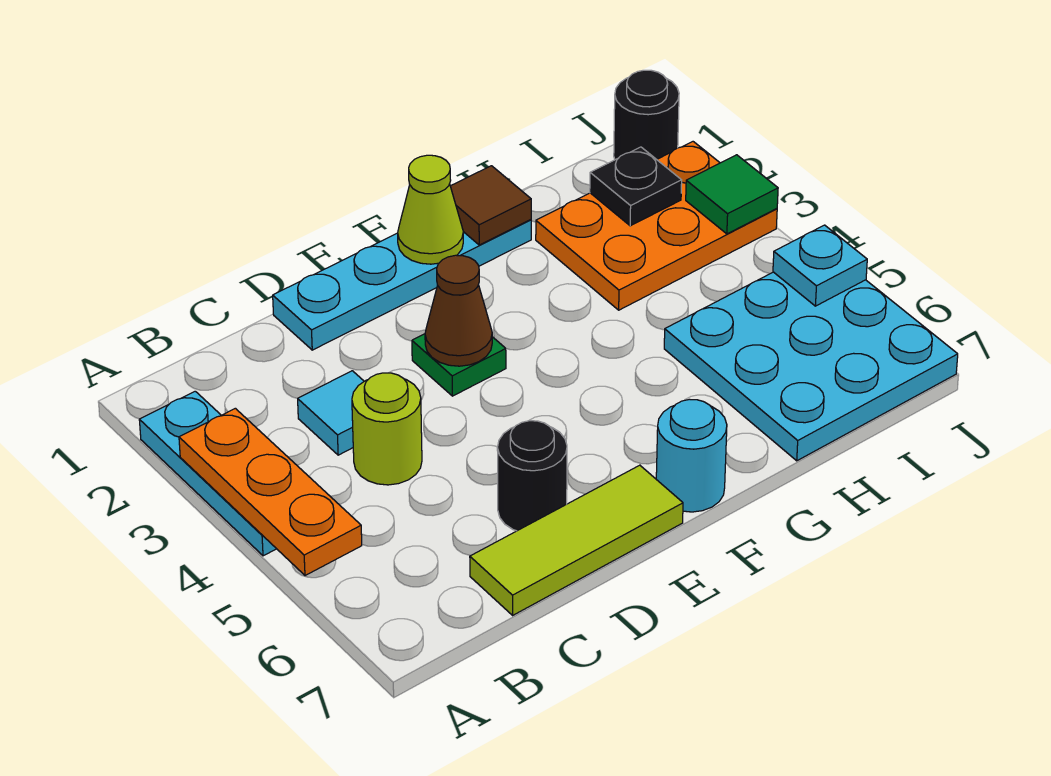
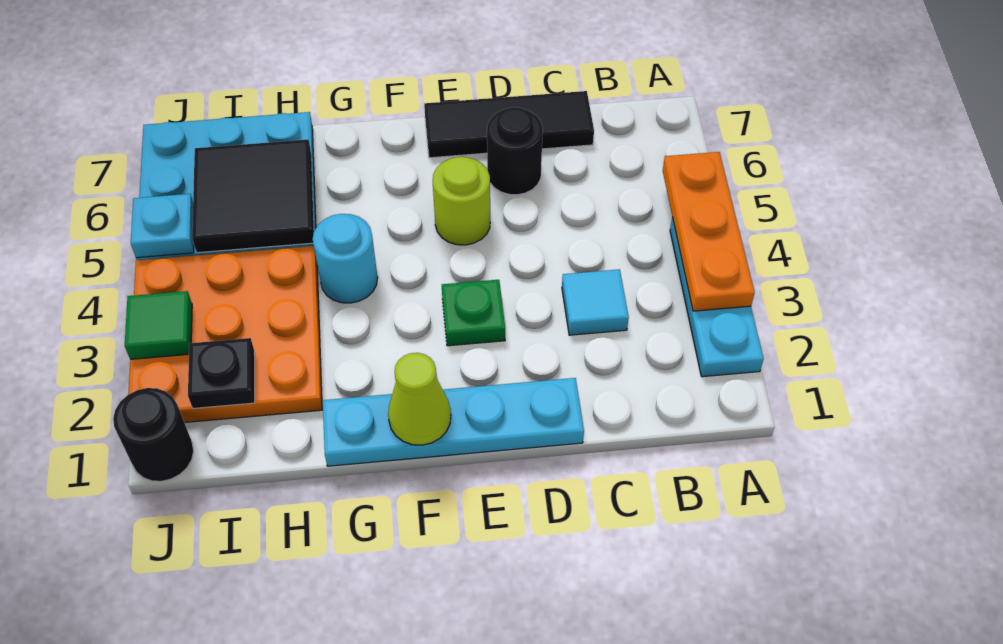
lime round brick C4 level 1 -> lime round brick E5 level 1
lime tile C7:E7 level 1 -> black tile C7:E7 level 1
brown cone E3 level 2 -> none
cyan round brick F7 level 1 -> cyan round brick G4 level 1
brown tile G1 level 2 -> none
orange plate H2:J3 level 1 -> orange plate H2:J4 level 1
none -> black tile H5:I6 level 2

